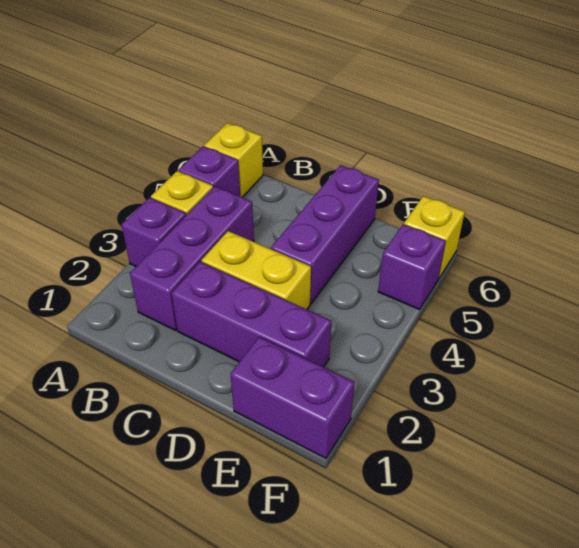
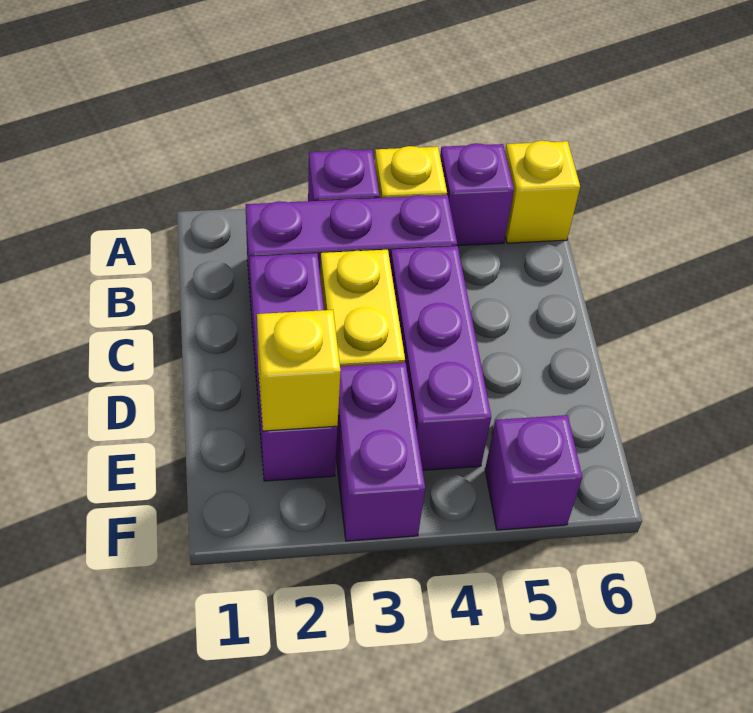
purple brick D4:D6 level 1 -> purple brick C4:E4 level 1
purple brick E1:F1 level 1 -> purple brick E3:F3 level 1
yellow brick F6 level 1 -> yellow brick E2 level 2

